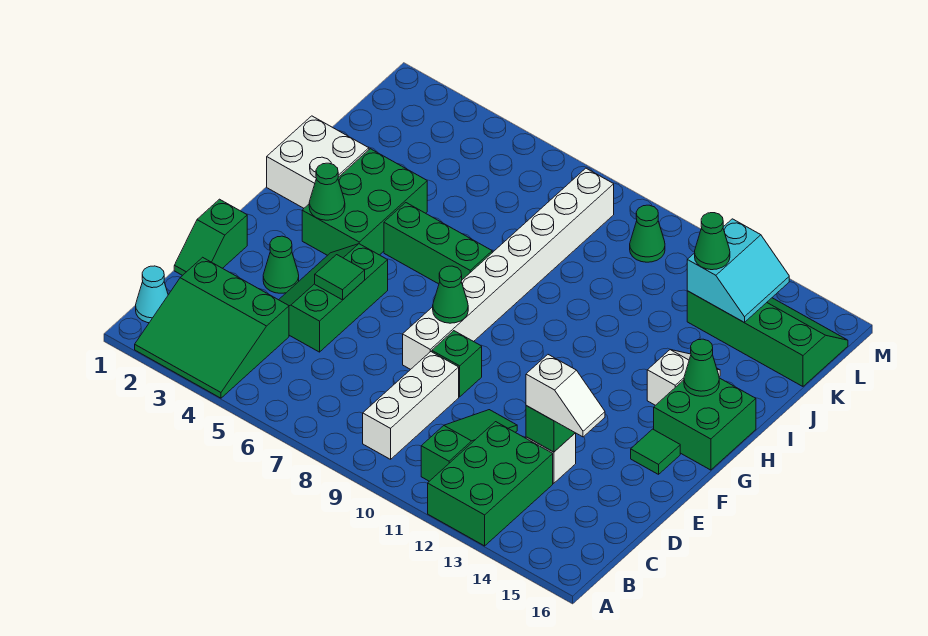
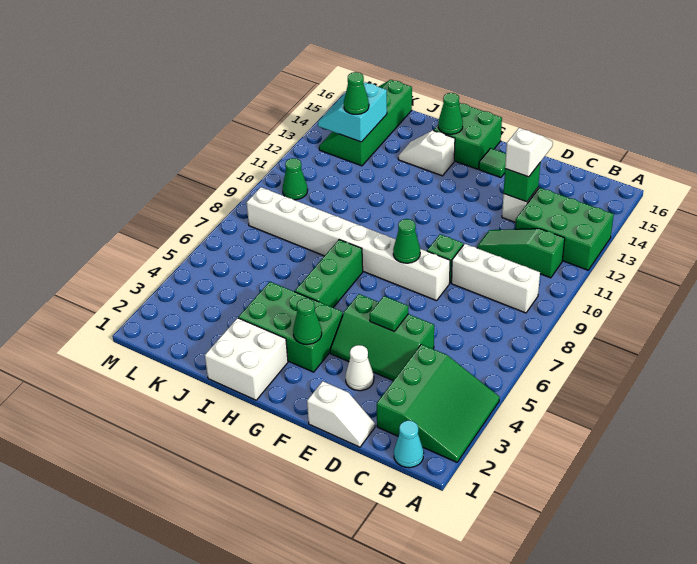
green slope D1:E1 level 1 top E -> white slope D1:E1 level 1 top E
green cone E3 level 1 -> white cone E3 level 1
cyan slope K13:L14 level 2 top 13 -> cyan slope K13:L14 level 2 top K

